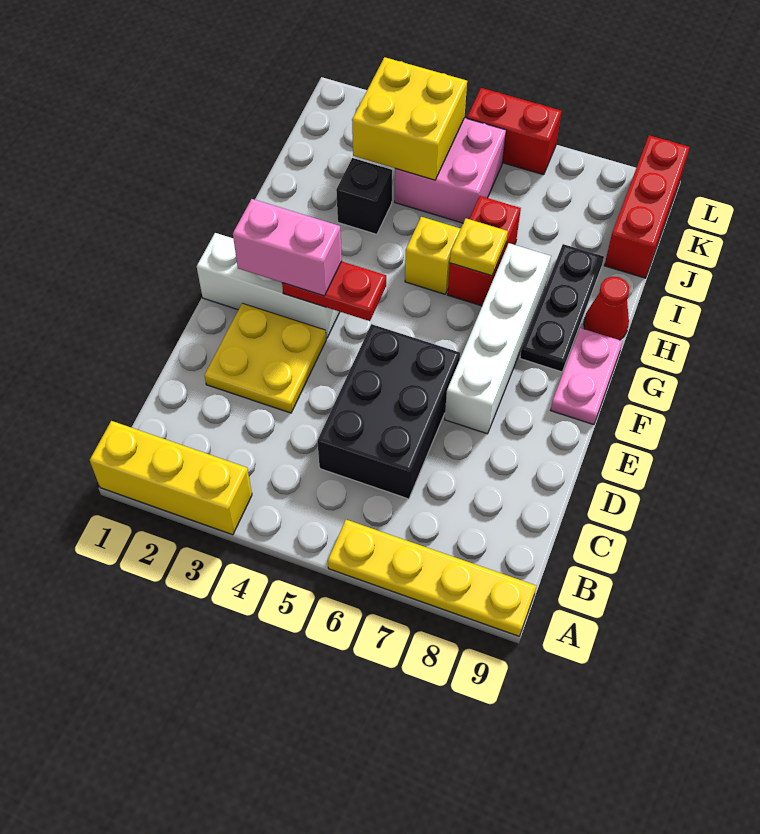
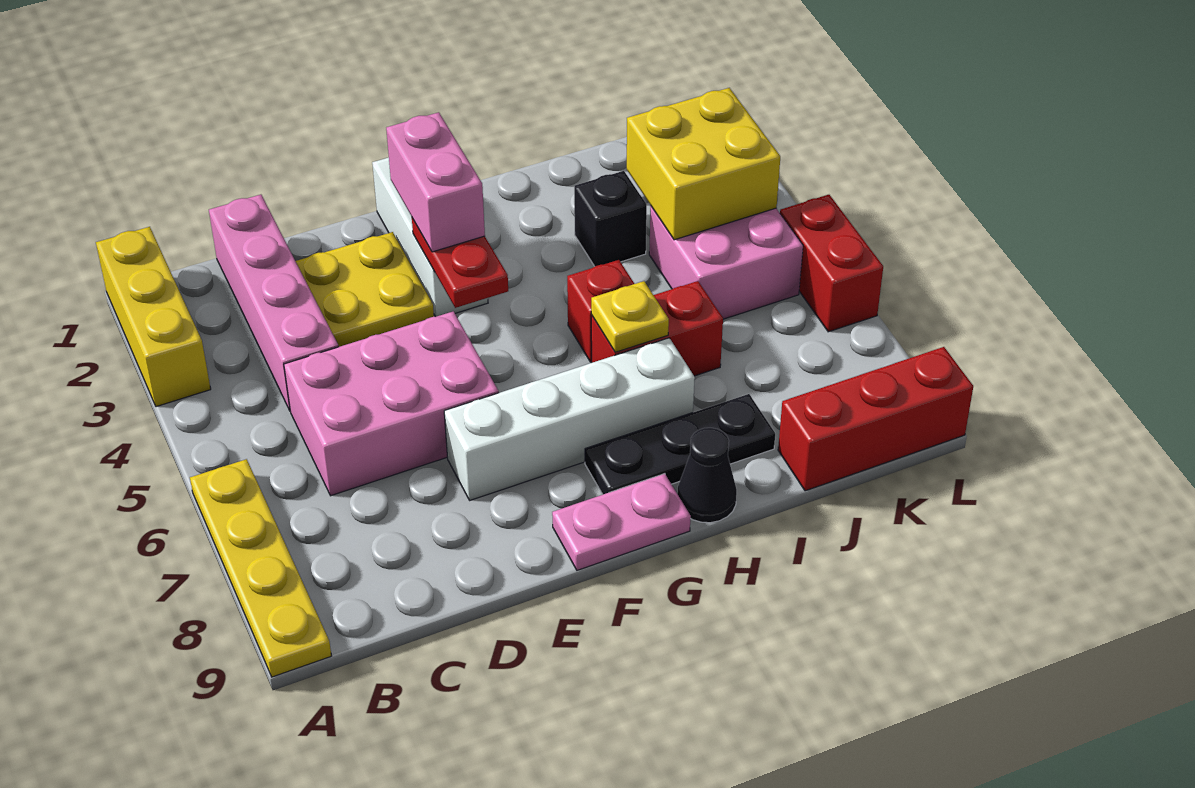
none -> pink brick C1:C4 level 1
black brick C5:E6 level 1 -> pink brick C5:E6 level 1
yellow brick H5 level 1 -> red brick H5 level 1
red cone H9 level 1 -> black cone H9 level 1

